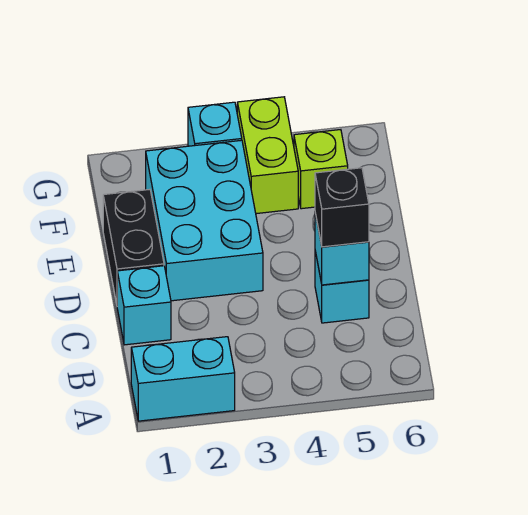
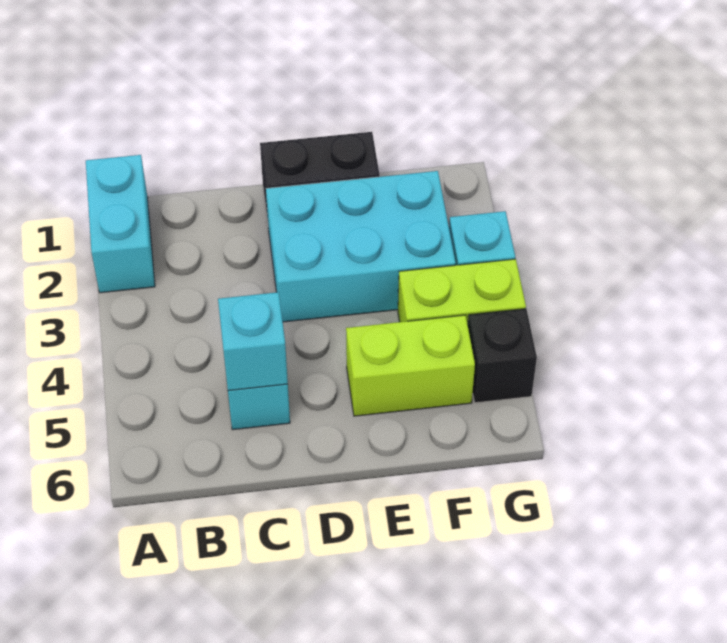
cyan brick C1 level 1 -> none
black brick C5 level 3 -> black brick G5 level 1
lime brick F5 level 1 -> lime brick E5:F5 level 1

